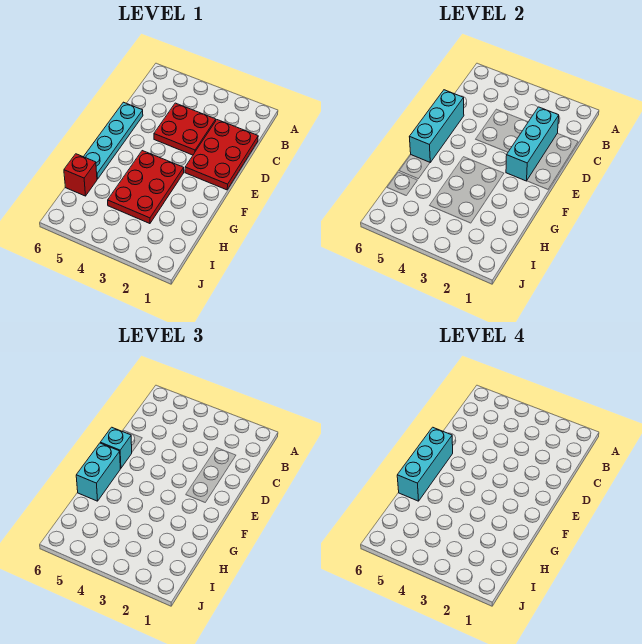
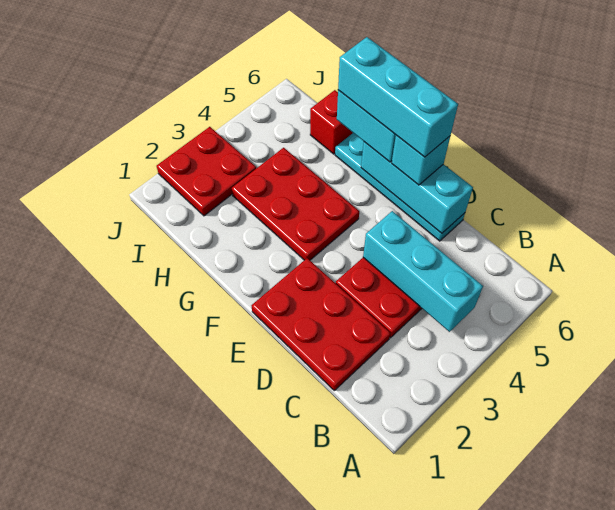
cyan brick C2:E2 level 2 -> cyan brick B4:D4 level 2
none -> red plate I2:J3 level 1

